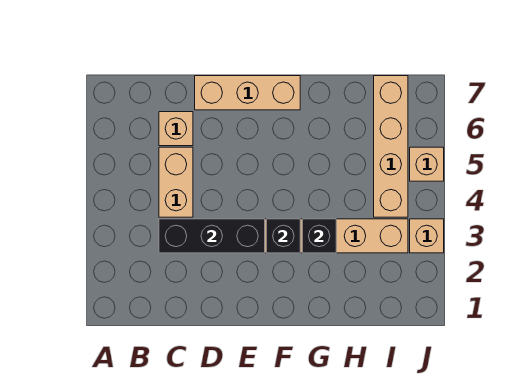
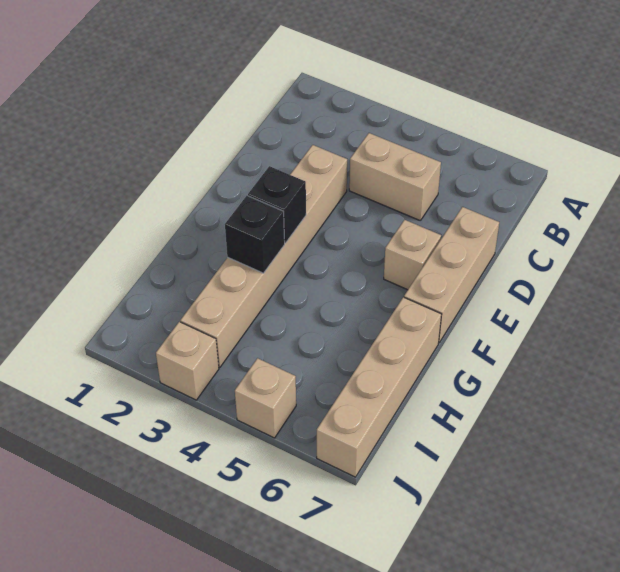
black brick C3:E3 level 2 -> none
tan brick C6 level 1 -> tan brick E6 level 1
tan brick I4:I7 level 1 -> tan brick G7:J7 level 1

